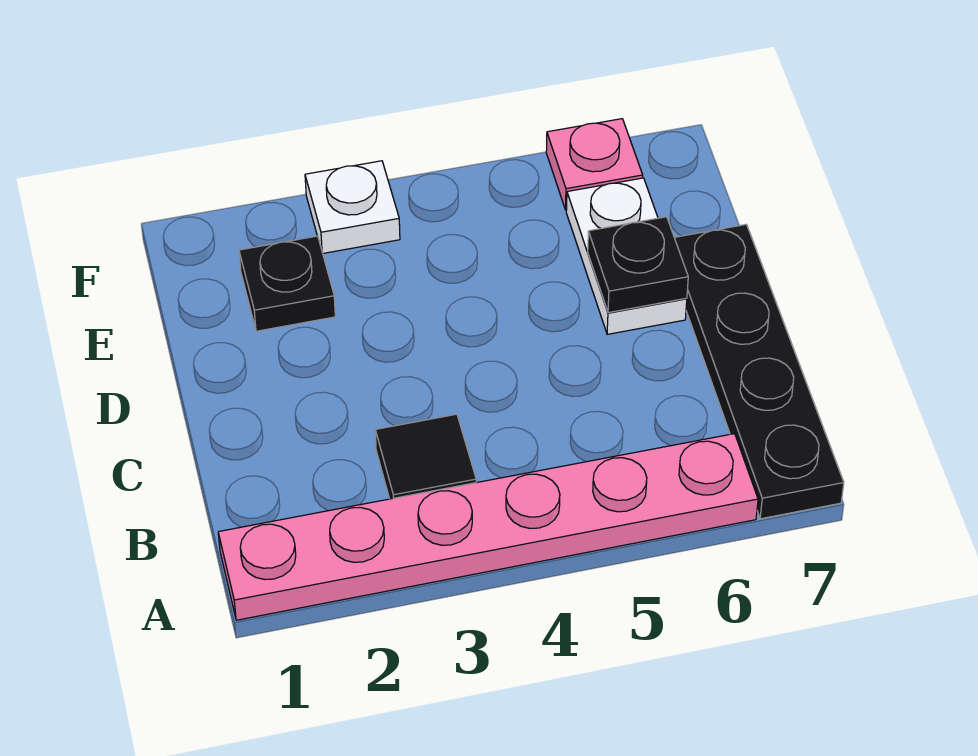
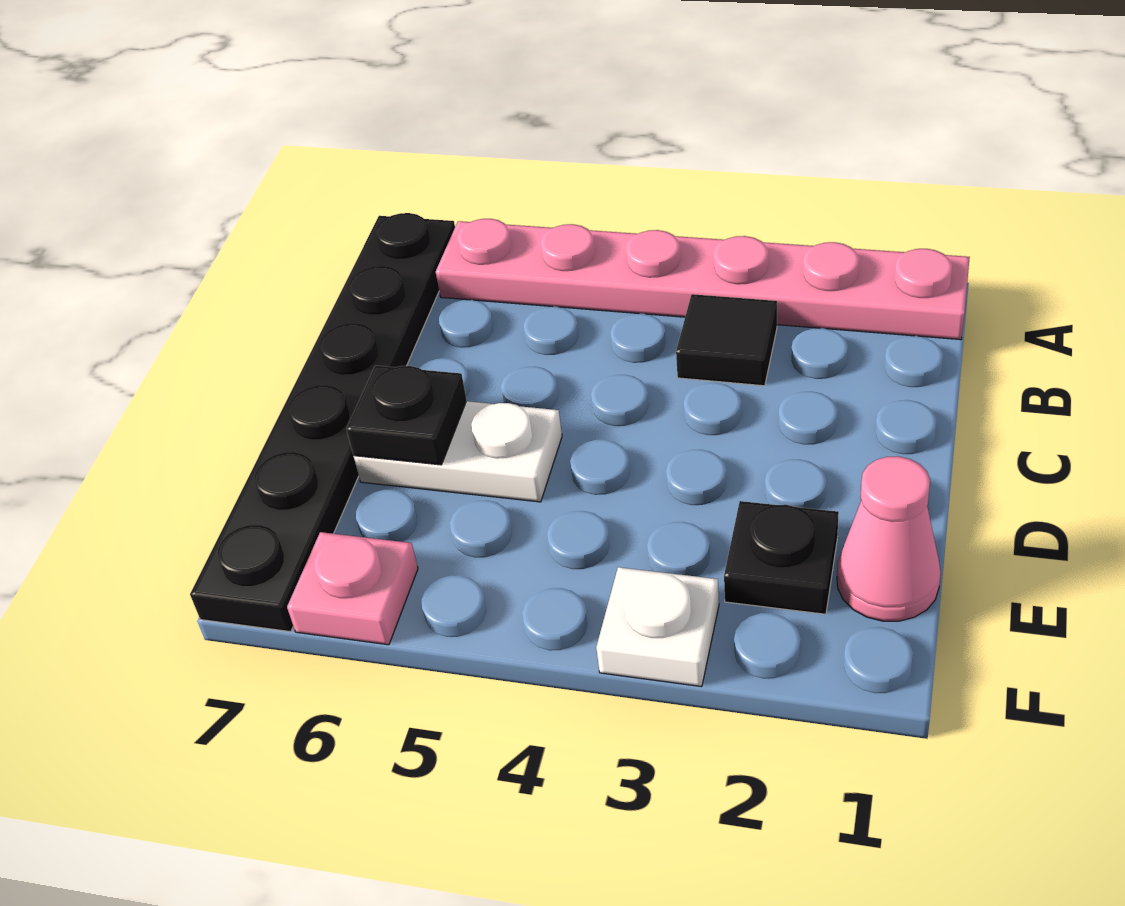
black plate A7:D7 level 1 -> black plate A7:F7 level 1
white plate D6:E6 level 1 -> white plate D5:D6 level 1
none -> pink cone E1 level 1

